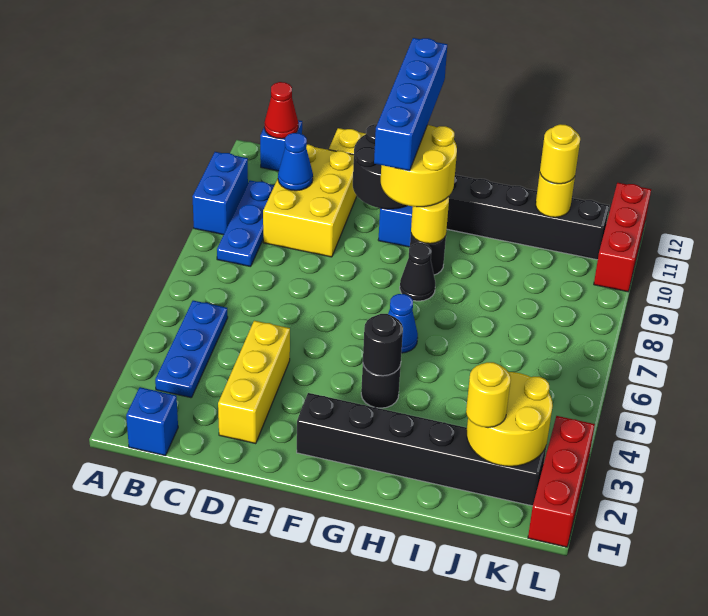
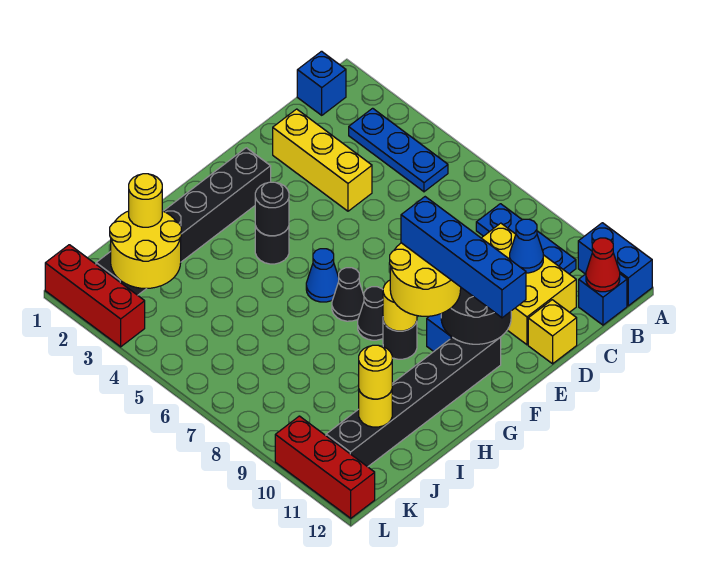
blue brick A9:A10 level 1 -> blue brick A11:A12 level 1
none -> black cone G7 level 1

